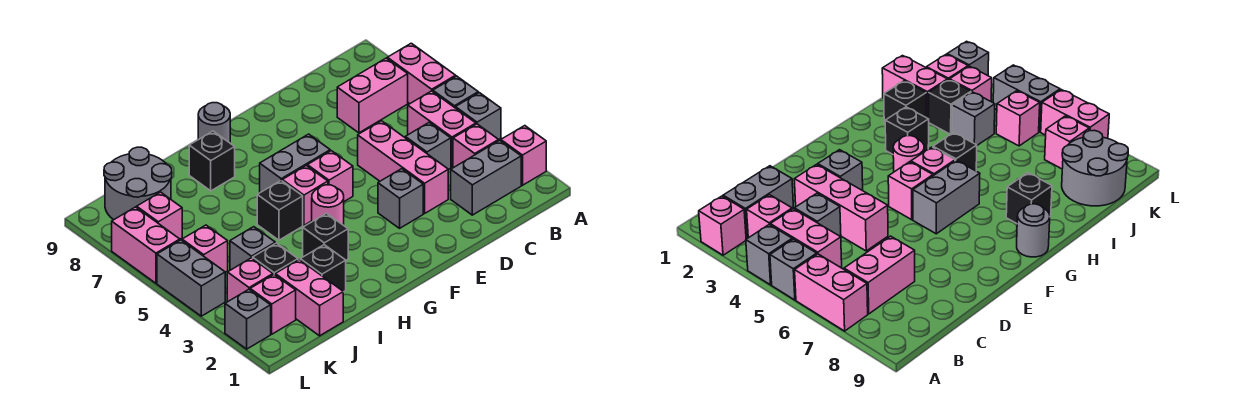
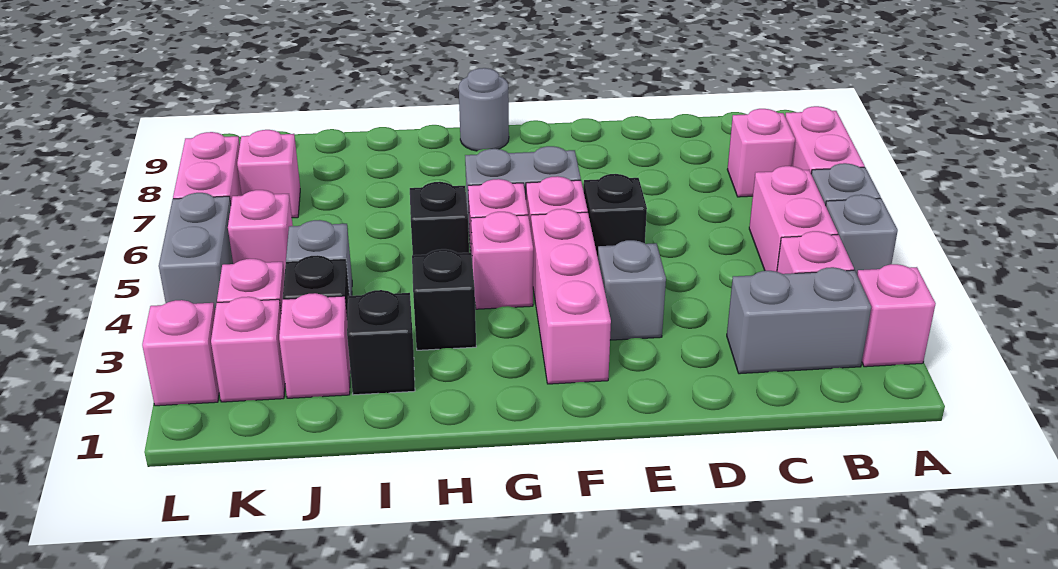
pink brick B7:C7 level 1 -> pink brick B7 level 1
grey brick C4 level 1 -> none
pink brick D3:D5 level 1 -> pink brick F2:F4 level 1
pink round brick G4 level 1 -> pink brick G4 level 1
black brick H8 level 1 -> black brick E5 level 1
pink brick J1:J2 level 1 -> pink brick J2 level 1
grey round brick J8:K9 level 1 -> none
grey brick L2 level 1 -> pink brick L2 level 1

